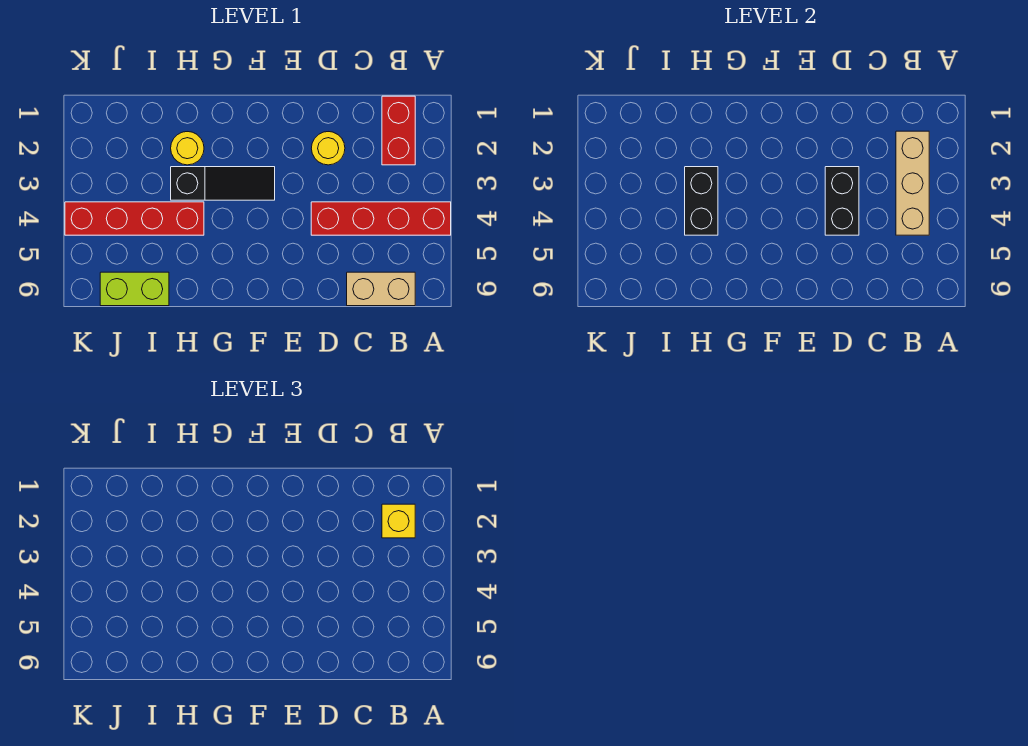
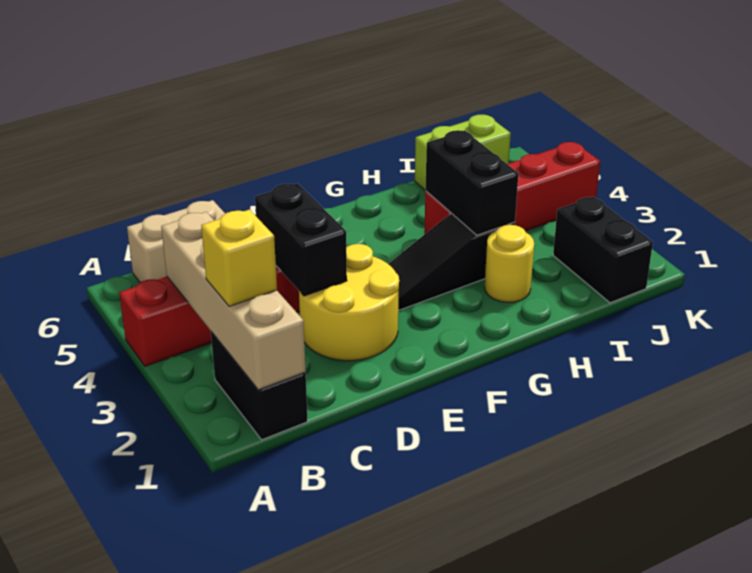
red brick B1:B2 level 1 -> black brick B1:B2 level 1
tan brick B2:B4 level 2 -> tan brick B1:B4 level 2
yellow round brick D2 level 1 -> yellow round brick D2:E3 level 1
none -> black brick J1:J2 level 1

